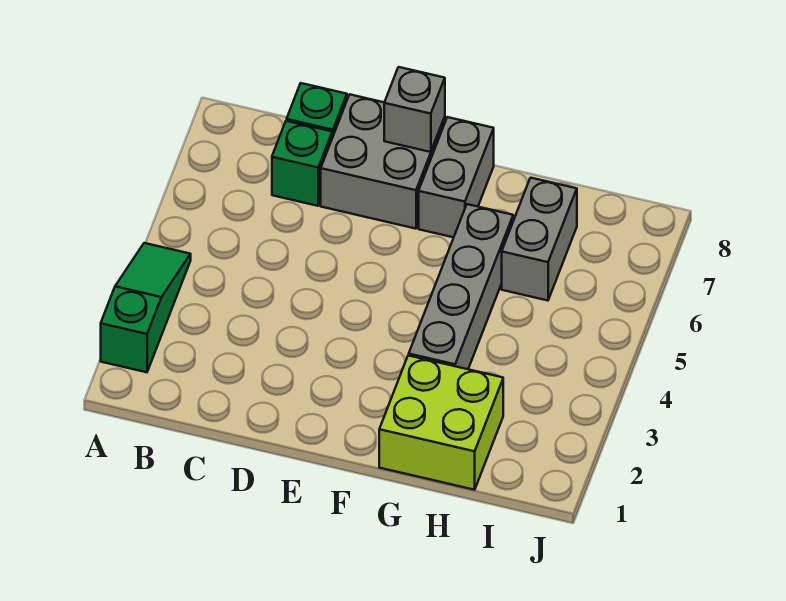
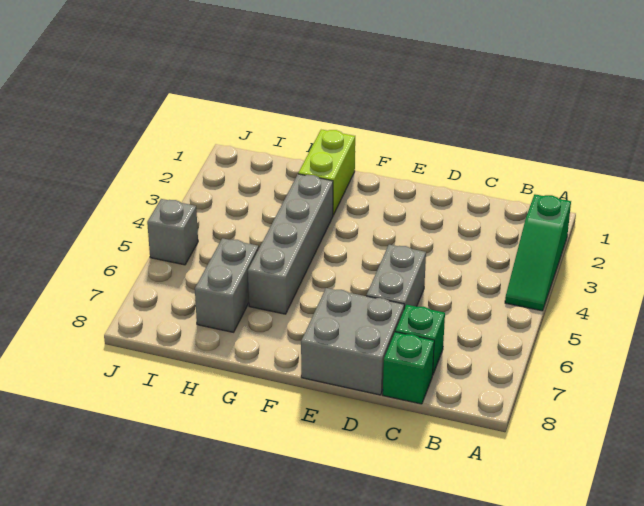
grey brick E8 level 2 -> grey brick J5 level 1
grey brick F7:F8 level 1 -> grey brick D5:D6 level 1
lime brick G1:H2 level 1 -> lime brick G1:G2 level 1

